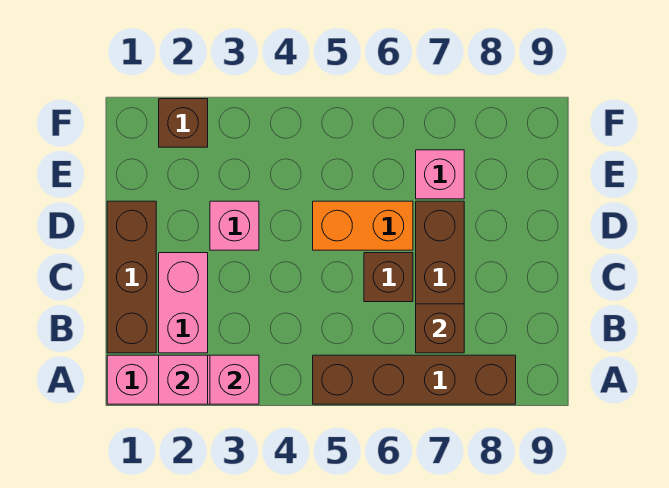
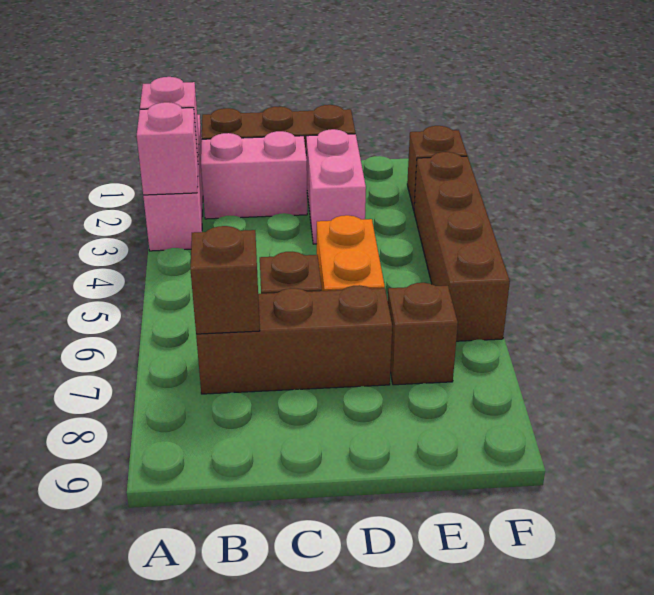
brown brick A5:A8 level 1 -> brown brick F3:F6 level 1
pink brick D3 level 1 -> pink brick D2:D3 level 1
pink brick E7 level 1 -> brown brick E7 level 1

